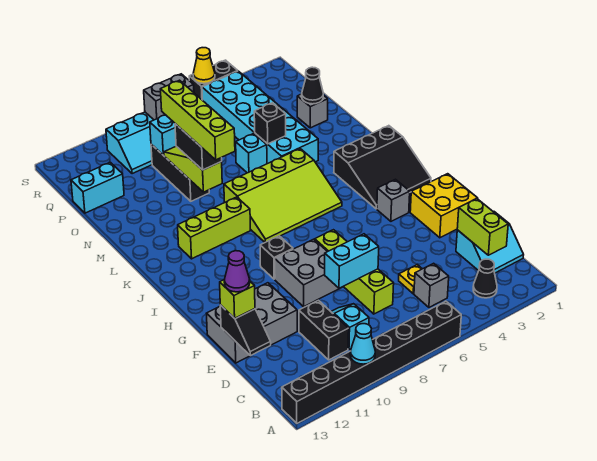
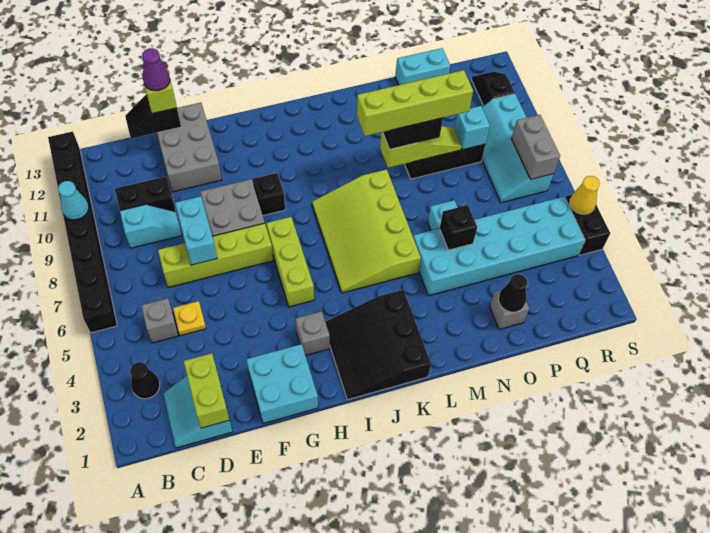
lime brick C2:D2 level 2 -> lime brick D1:D2 level 2
yellow brick F1:G2 level 1 -> cyan brick F1:G2 level 1
lime brick K9:K11 level 1 -> lime brick H5:H7 level 1
cyan brick P12:P13 level 1 -> cyan brick O13:P13 level 1
none -> black slope R11:R12 level 1 top 11

